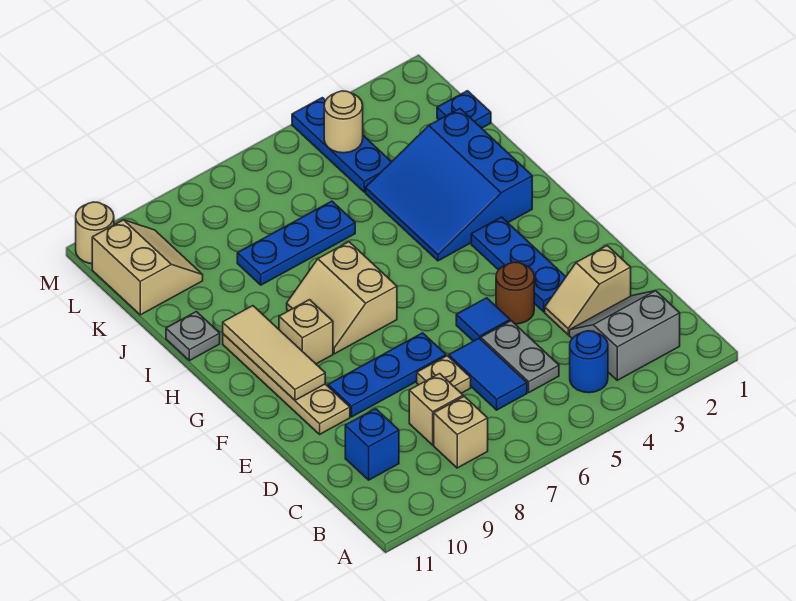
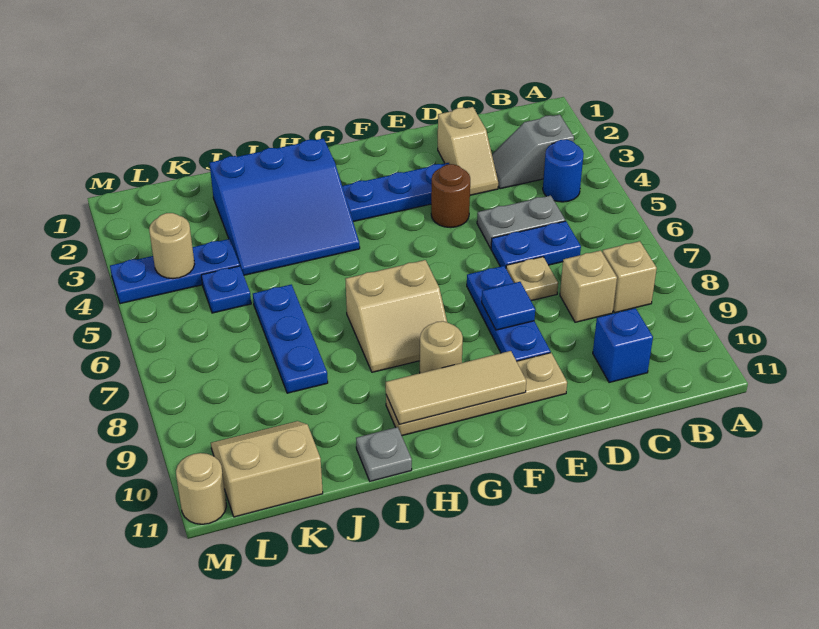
grey slope B2:C3 level 1 top B -> grey slope B3:C3 level 1 top B
blue tile C6:D6 level 1 -> blue plate C6:D6 level 1
blue tile E5 level 1 -> blue tile E8 level 2
tan brick G9 level 1 -> tan round brick G9 level 1
blue plate K1 level 1 -> blue plate K5 level 1

